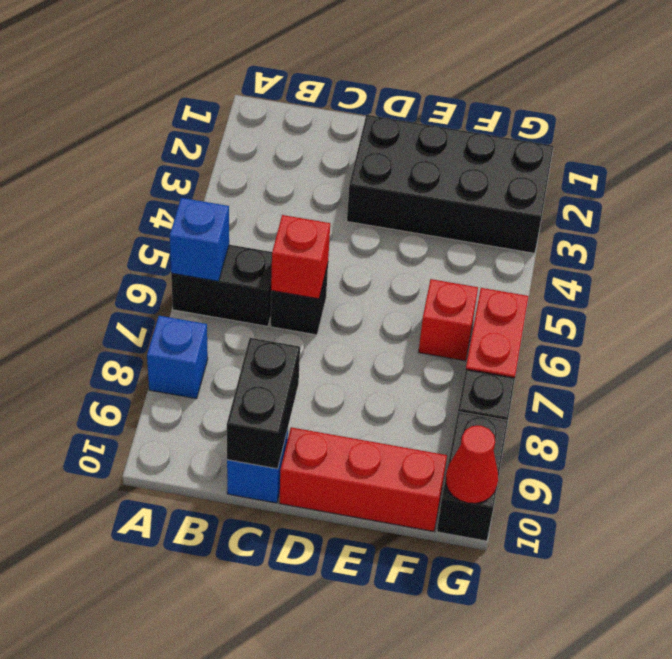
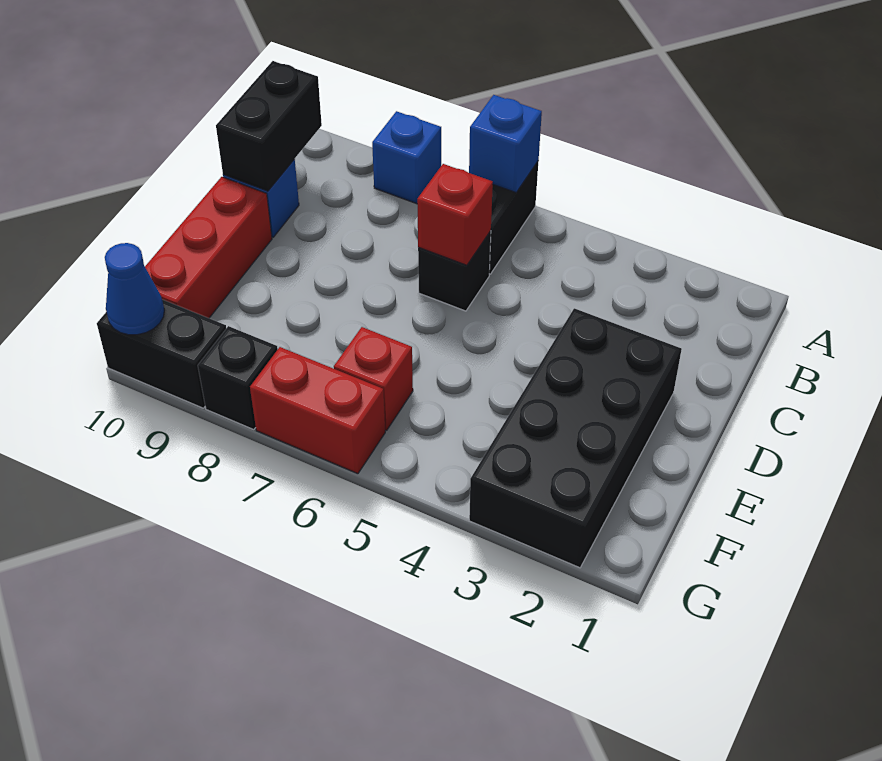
black brick C9:C10 level 2 -> black brick B10:C10 level 2
red cone G10 level 2 -> blue cone G10 level 2

